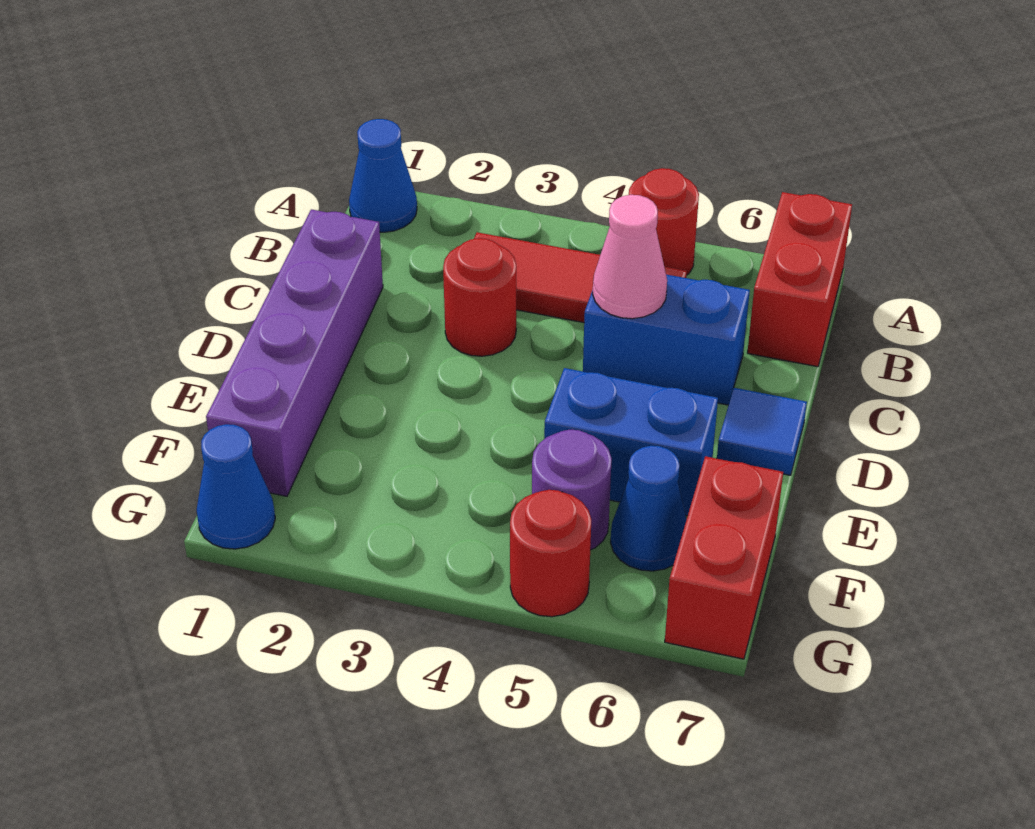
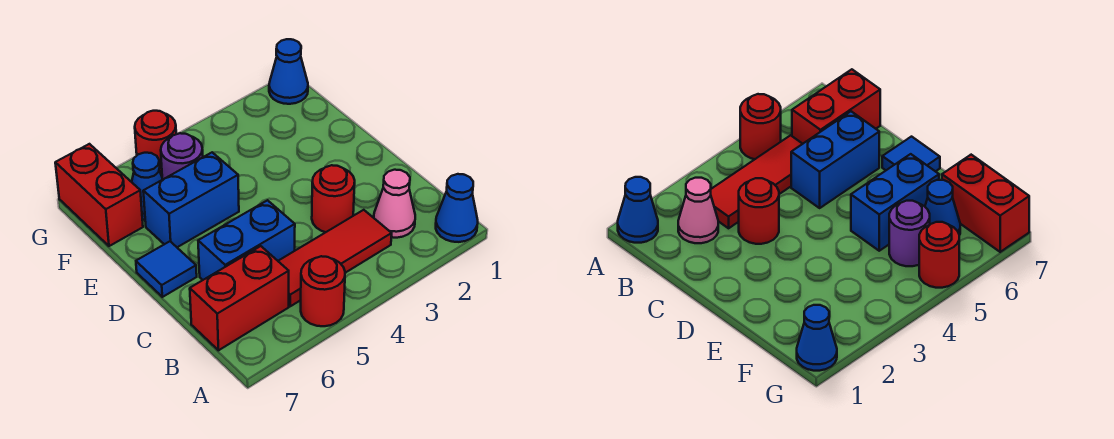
red brick A7:B7 level 1 -> red brick B6:B7 level 1
purple brick C1:F1 level 1 -> none
pink cone C5 level 2 -> pink cone B2 level 1

